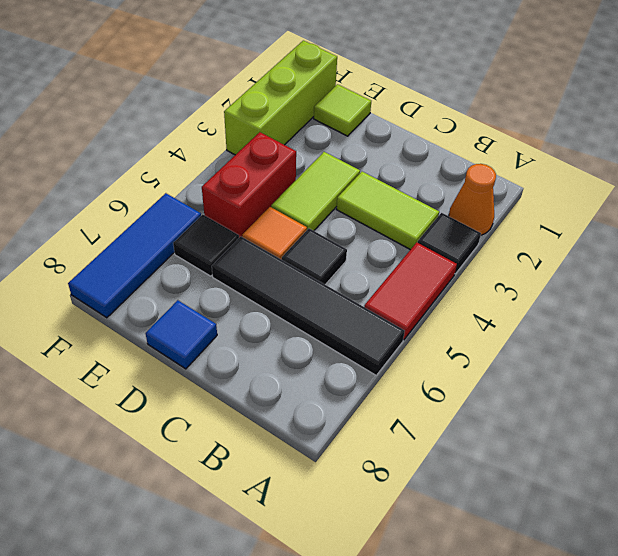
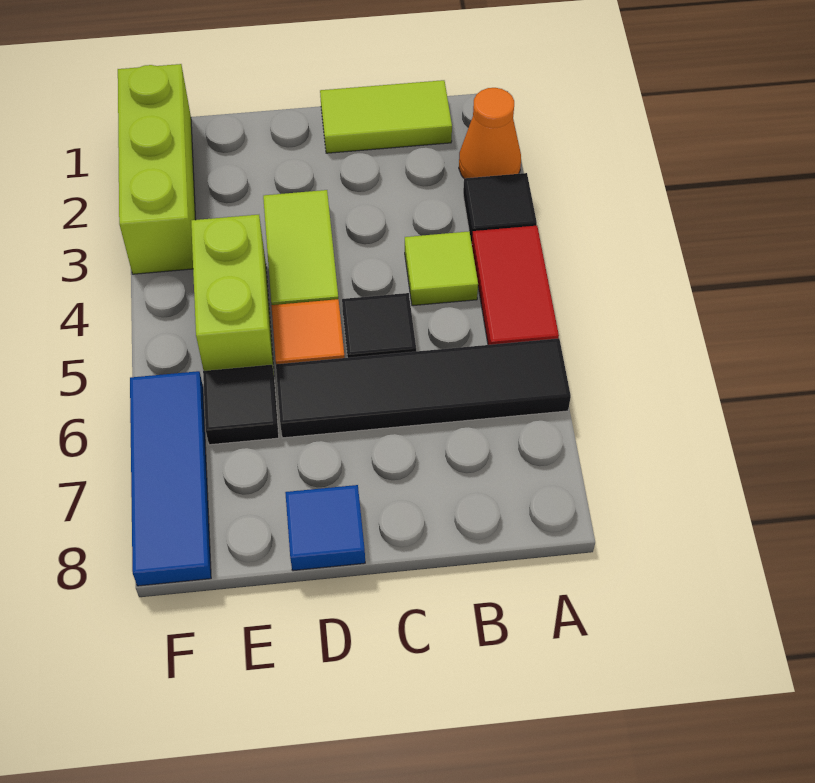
lime tile B3:C3 level 1 -> lime tile B1:C1 level 1
lime tile E1 level 1 -> lime tile B4 level 1
red brick E4:E5 level 1 -> lime brick E4:E5 level 1

